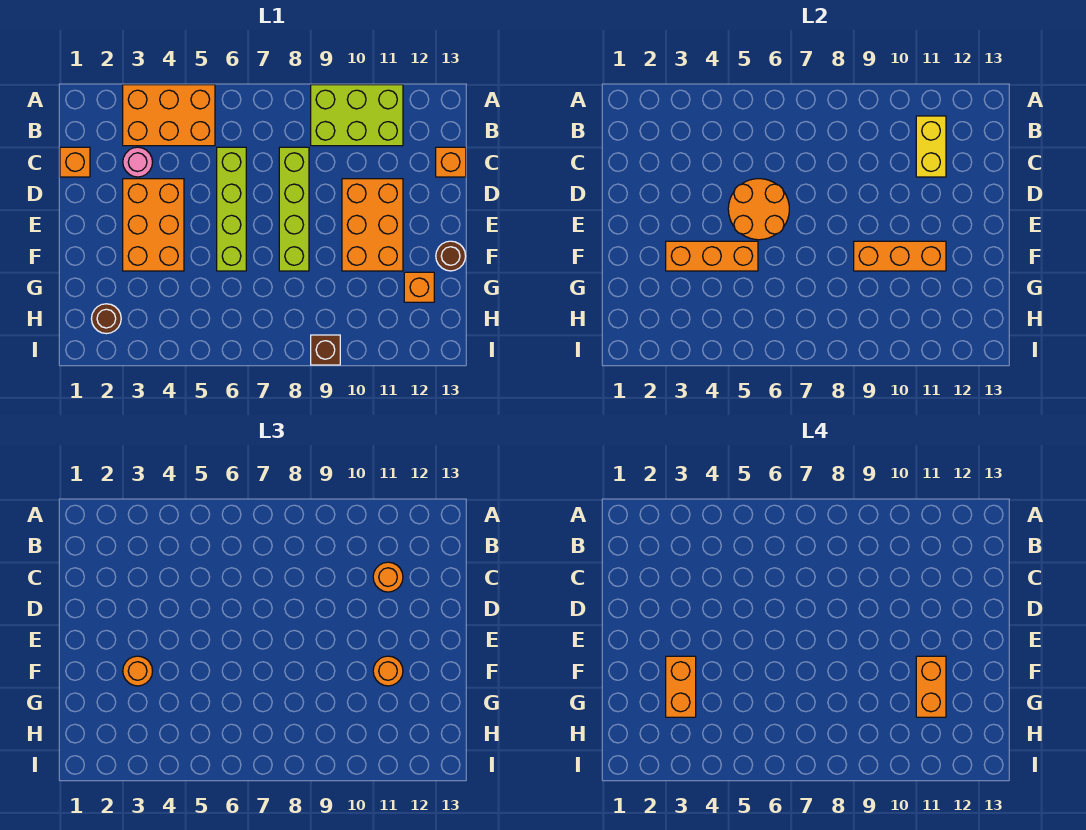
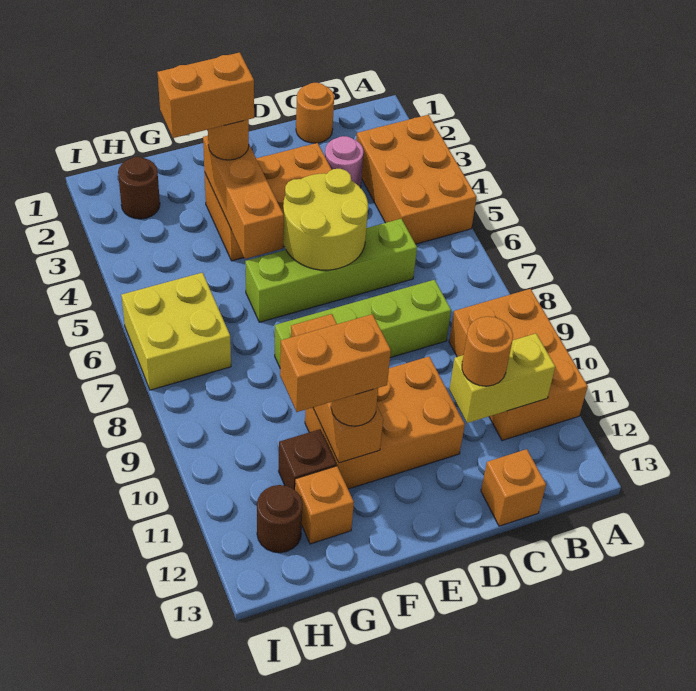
lime brick A9:B11 level 1 -> orange brick A9:B11 level 1
orange brick C1 level 1 -> orange round brick C1 level 1
orange round brick D5:E6 level 2 -> yellow round brick D5:E6 level 2
brown round brick F13 level 1 -> brown round brick H12 level 1
none -> yellow brick H6:I7 level 1
brown brick I9 level 1 -> brown brick G11 level 1

